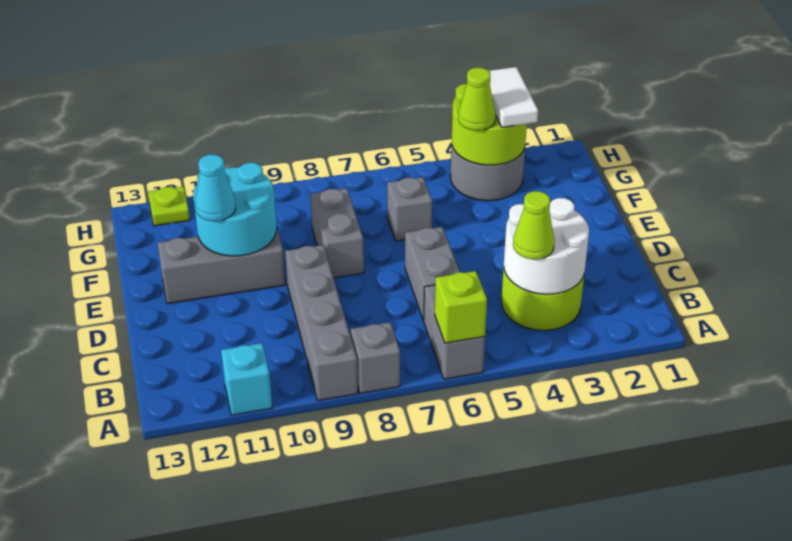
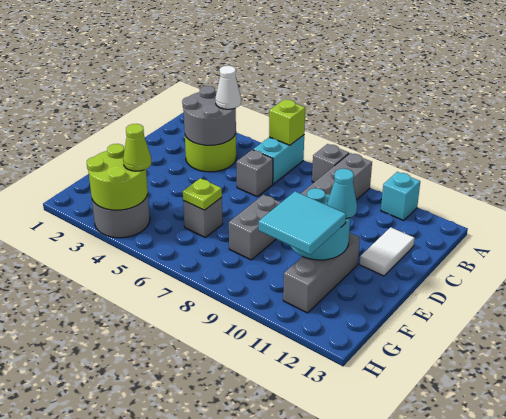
grey brick A6:B6 level 1 -> cyan brick A6:B6 level 1
white round brick B3:C4 level 2 -> grey round brick B3:C4 level 2
lime cone B4 level 3 -> white cone B4 level 3
grey brick C6:D6 level 1 -> grey brick C6 level 1
grey brick E10:E12 level 1 -> grey brick E11:G11 level 1
none -> cyan tile F10:G11 level 3
white tile G3:H3 level 3 -> white tile C12:D12 level 1
lime plate H12 level 1 -> lime plate F6 level 2

